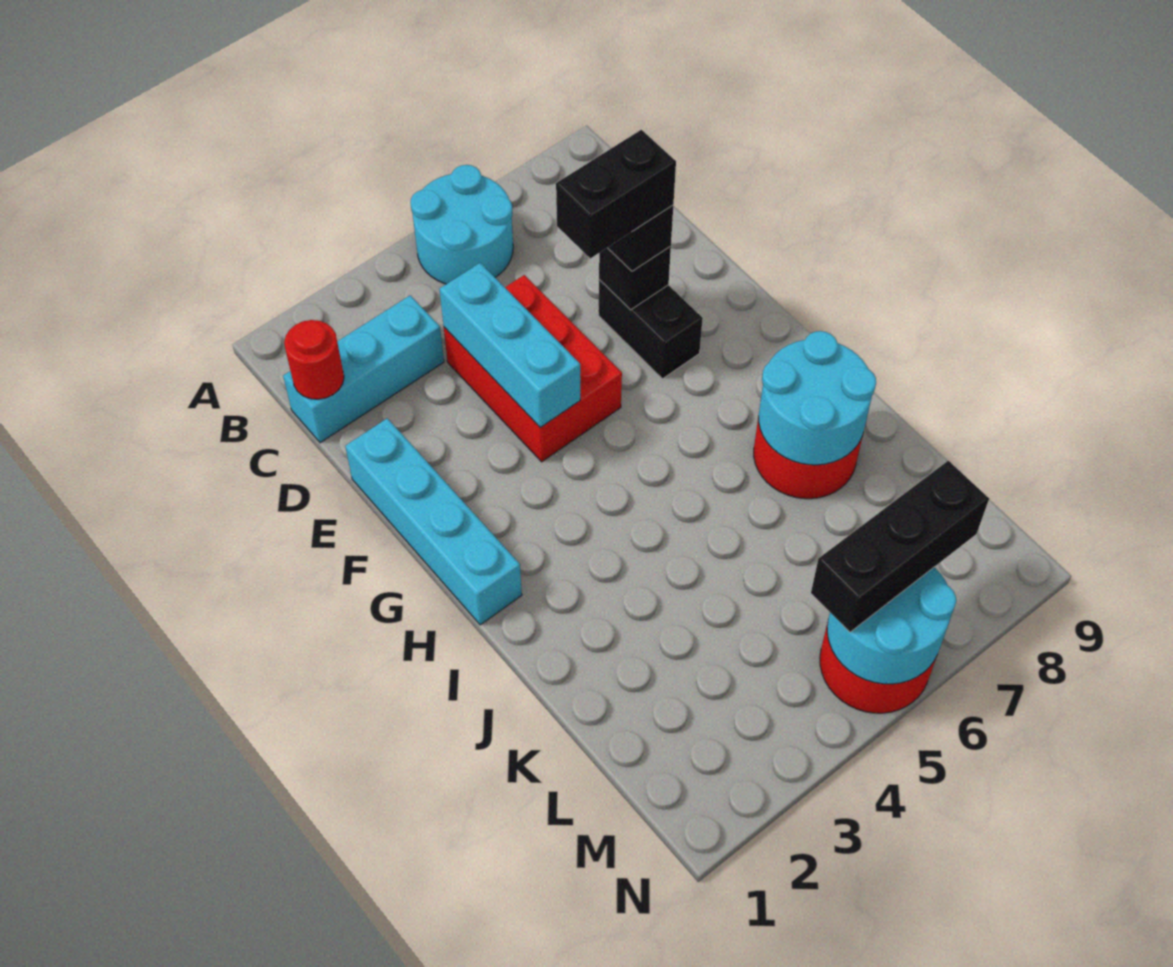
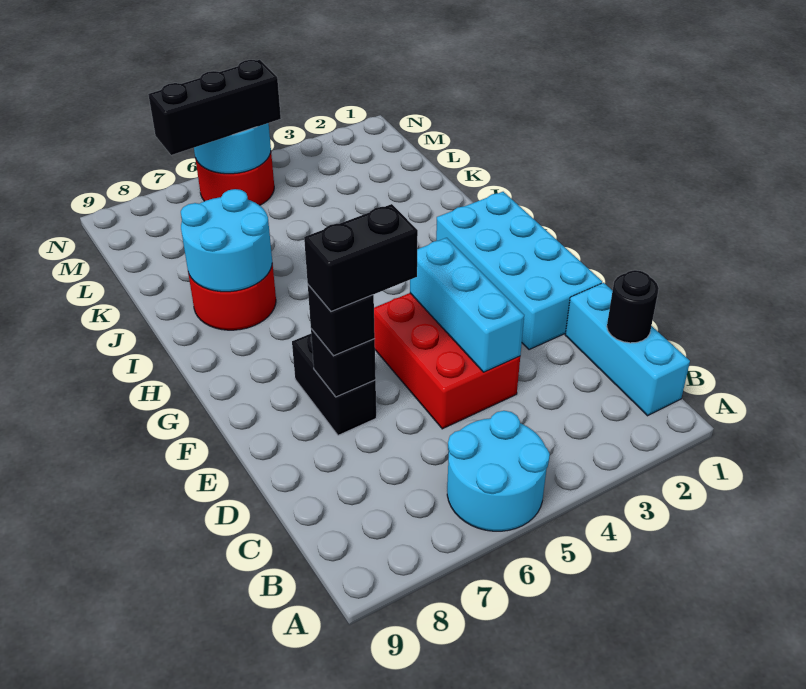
cyan brick C1:C3 level 1 -> cyan brick B1:D1 level 1
red round brick C1 level 2 -> black round brick C1 level 2
cyan brick E1:H1 level 1 -> cyan brick E1:H2 level 1

